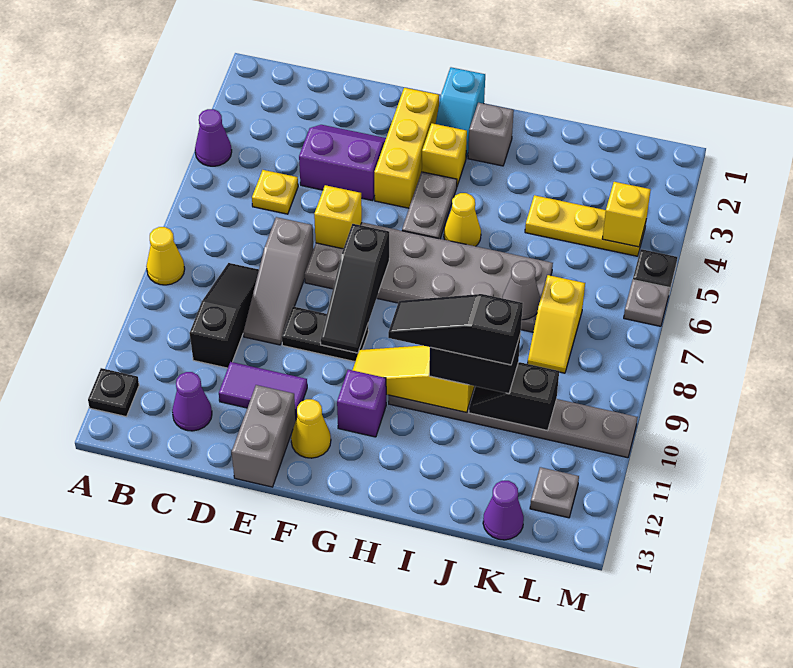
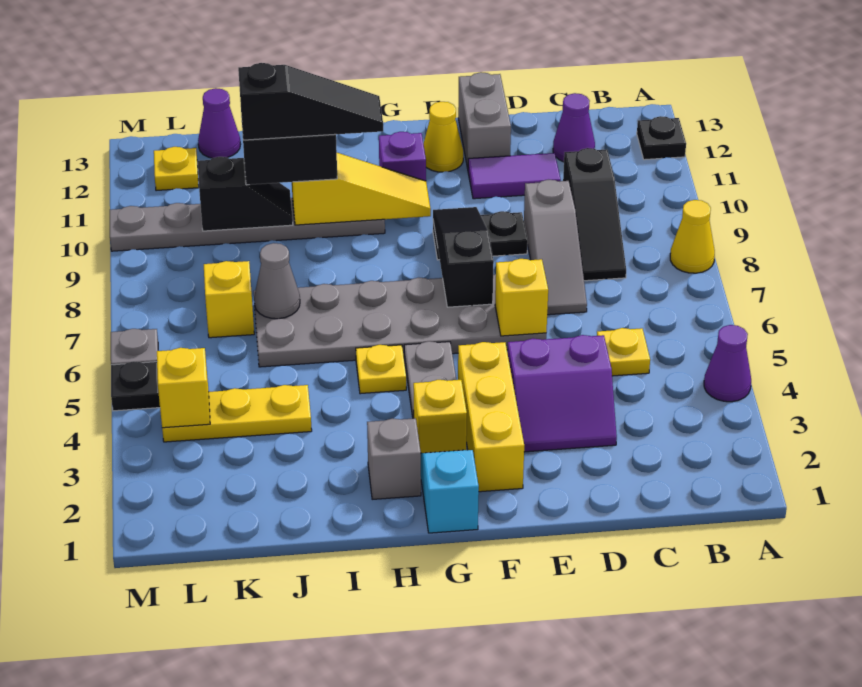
grey slope D7:D9 level 1 top 7 -> grey slope D7:D9 level 1 top 9
yellow cone H5 level 1 -> yellow plate H5 level 1
grey plate L12 level 1 -> yellow plate L12 level 1

